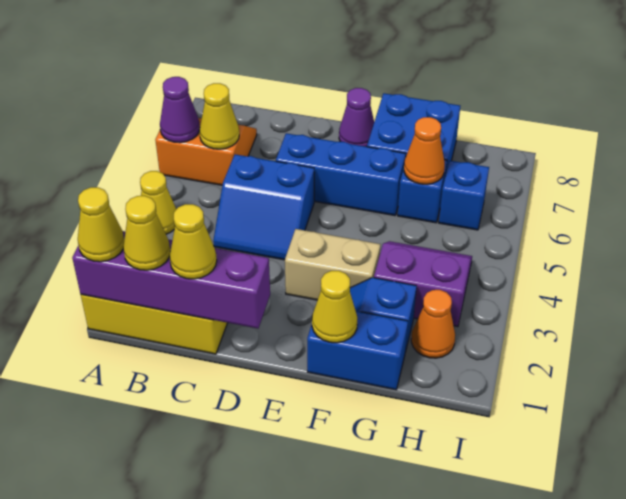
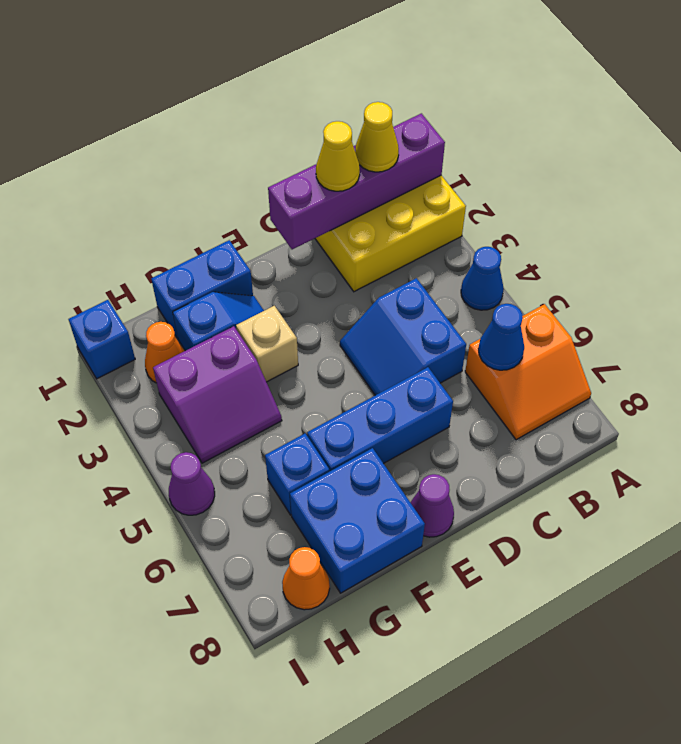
yellow cone A1 level 3 -> none
yellow cone A4 level 1 -> blue cone A4 level 1
purple cone A6 level 2 -> purple cone I5 level 1
yellow cone B6 level 2 -> blue cone B6 level 2
blue slope C4:D5 level 1 top 5 -> blue slope C4:D5 level 1 top C
tan brick E3:F3 level 1 -> tan brick F3 level 1
yellow cone F1 level 2 -> none
orange cone G6 level 2 -> orange cone H8 level 1
blue brick H6 level 1 -> blue brick I1 level 1

